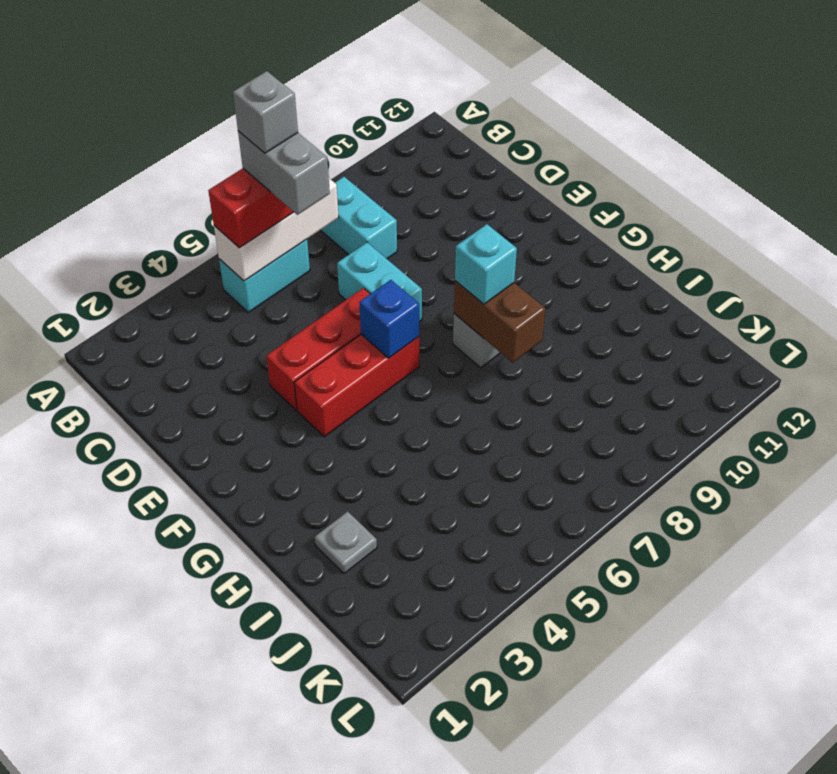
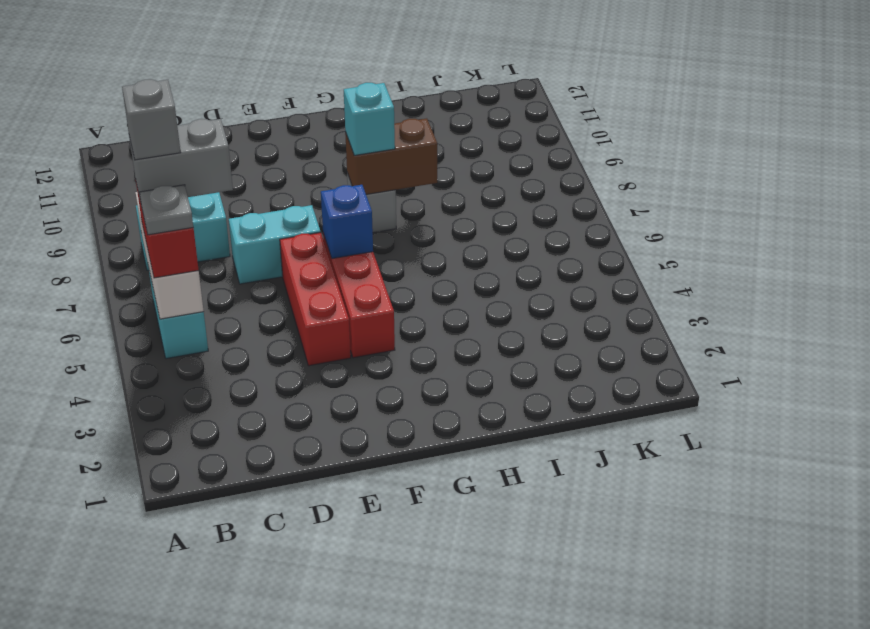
grey plate I2 level 1 -> grey plate B5 level 4

